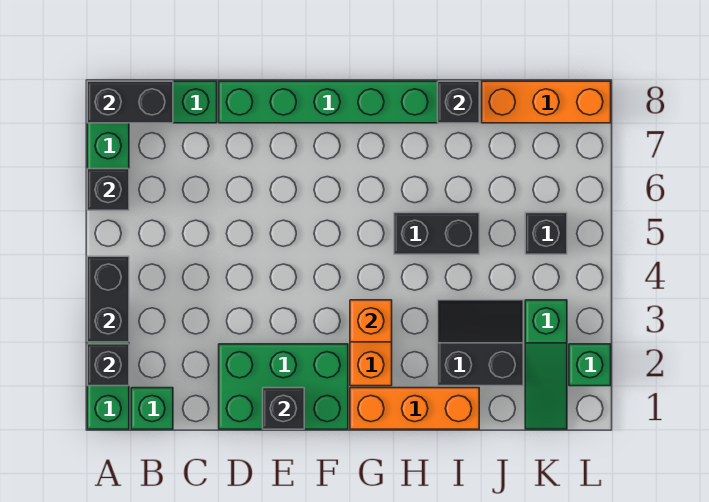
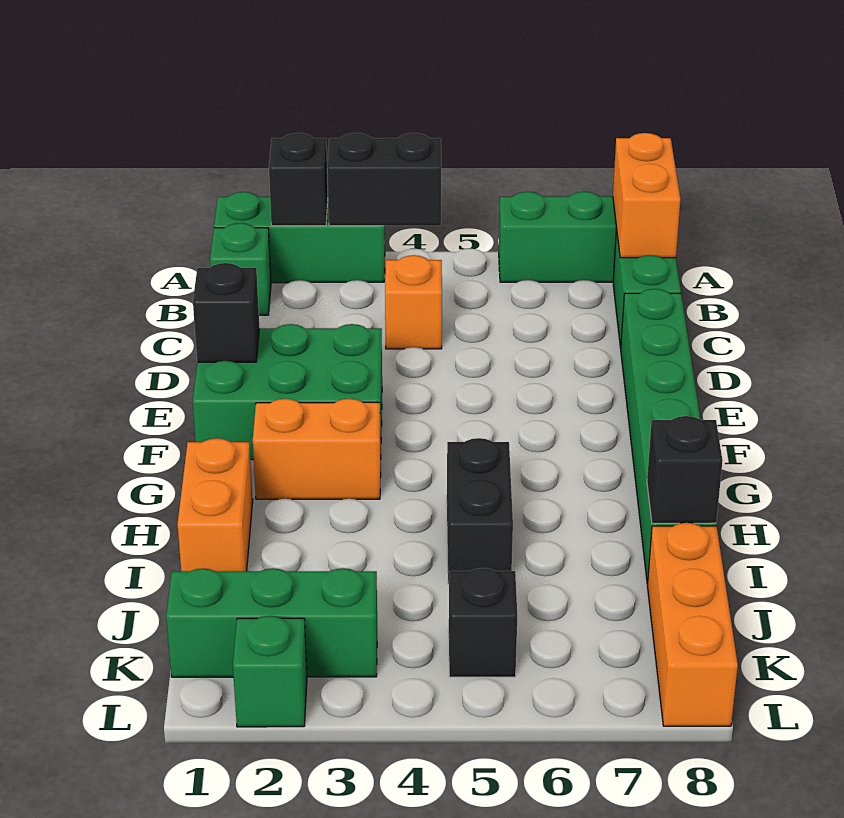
black brick A6 level 2 -> none
black brick A8:B8 level 2 -> orange brick A8:B8 level 2
green brick D1:F2 level 1 -> green brick E1:F3 level 1
orange brick G1:I1 level 1 -> orange brick H1:I1 level 1
orange brick G3 level 2 -> orange brick C4 level 1
black slope I2:J3 level 1 top 2 -> none
green slope K1:K3 level 1 top 3 -> green brick K1:K3 level 1

